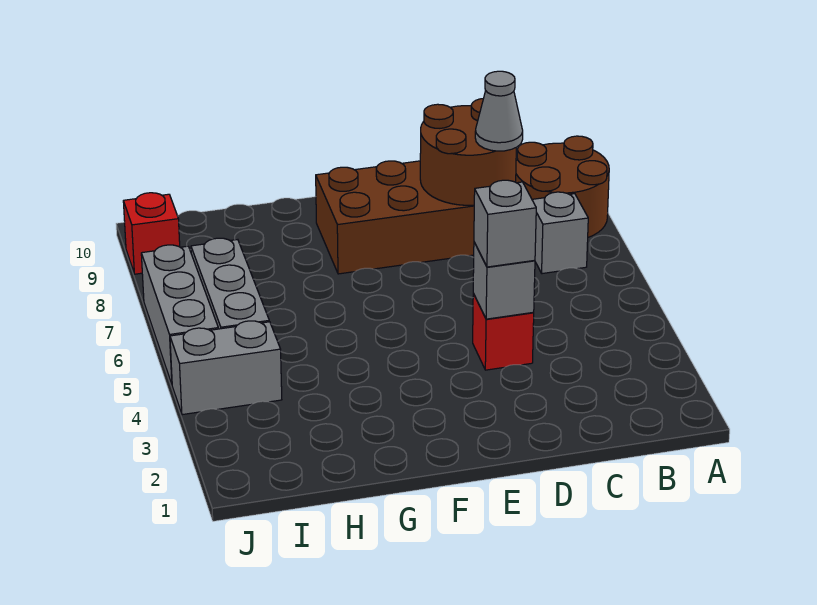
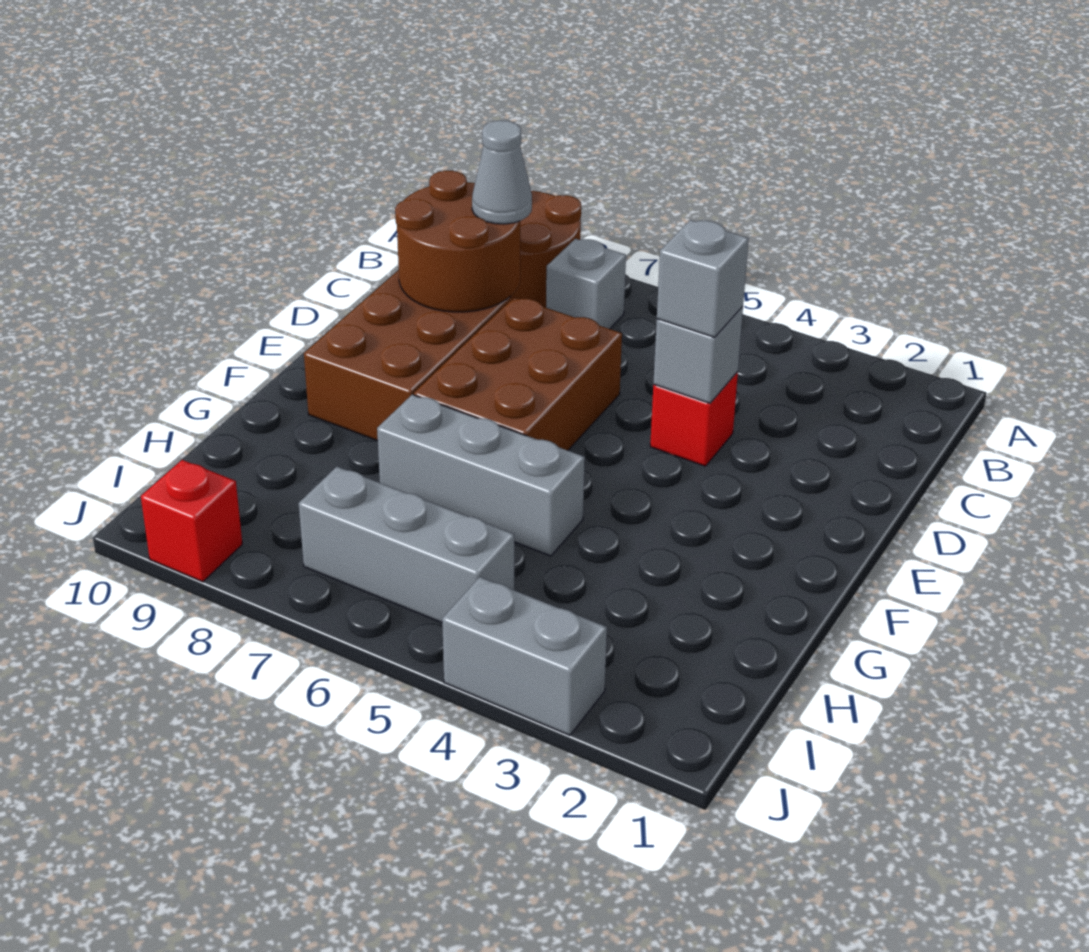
none -> brown brick D6:F7 level 1
grey brick I4:J4 level 1 -> grey brick J3:J4 level 1
grey brick J5:J7 level 1 -> grey brick G5:G7 level 1

